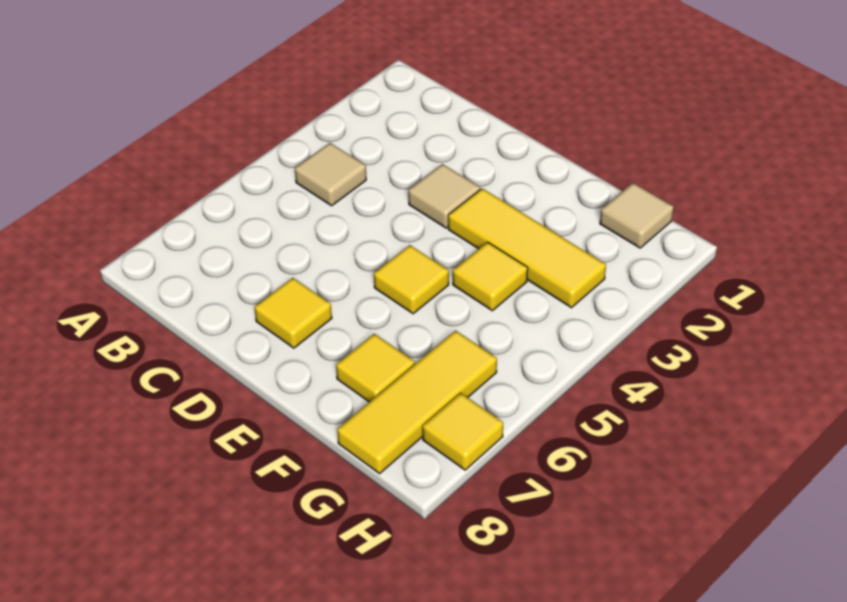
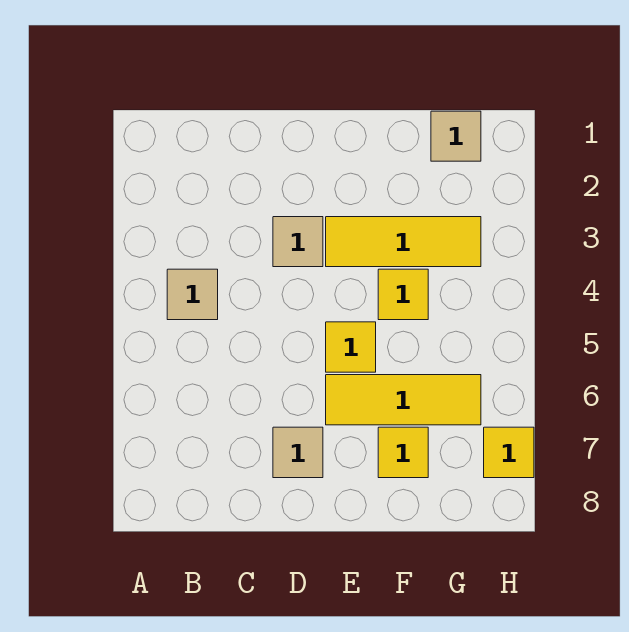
yellow tile D7 level 1 -> tan tile D7 level 1
yellow tile G6:G8 level 1 -> yellow tile E6:G6 level 1

